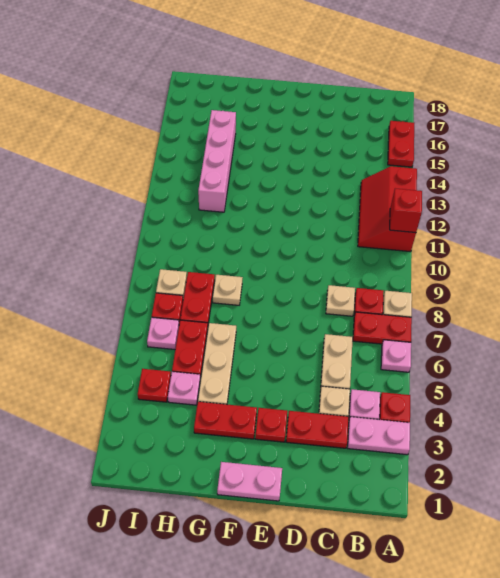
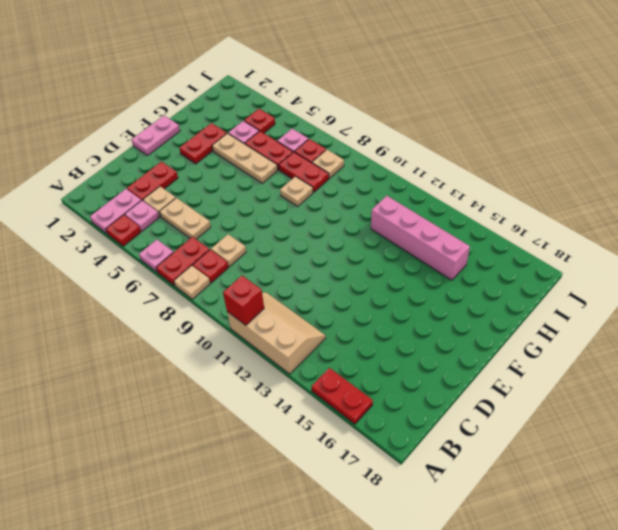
red slope A11:B13 level 1 top A -> tan slope A11:B13 level 1 top A
red plate E3 level 1 -> none

